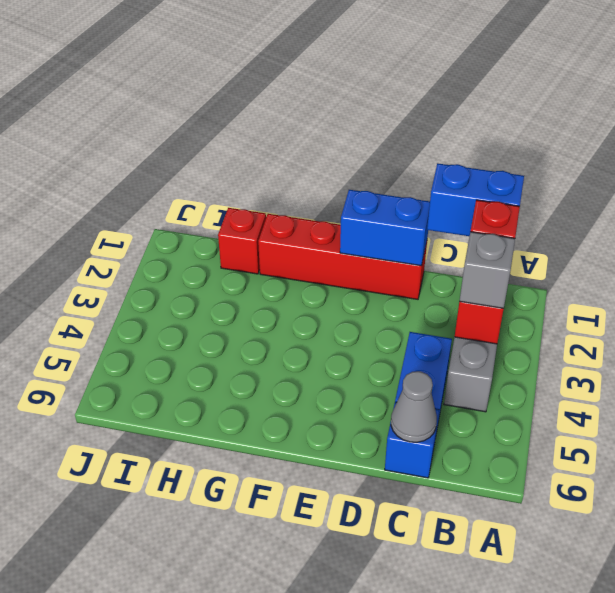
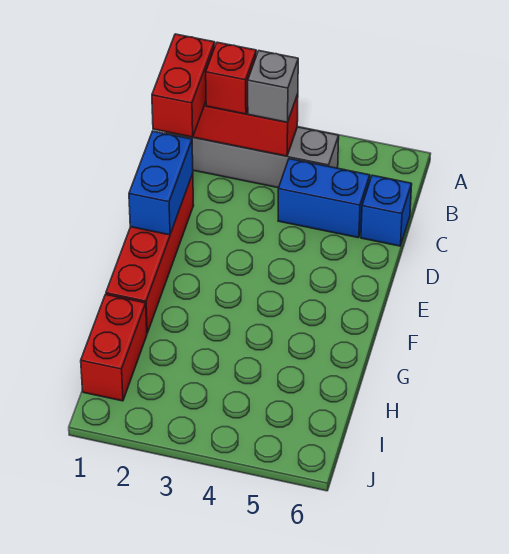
blue brick B1:C1 level 3 -> red brick B1:C1 level 3
grey cone C6 level 2 -> none
red brick H1 level 1 -> red brick H1:I1 level 1

